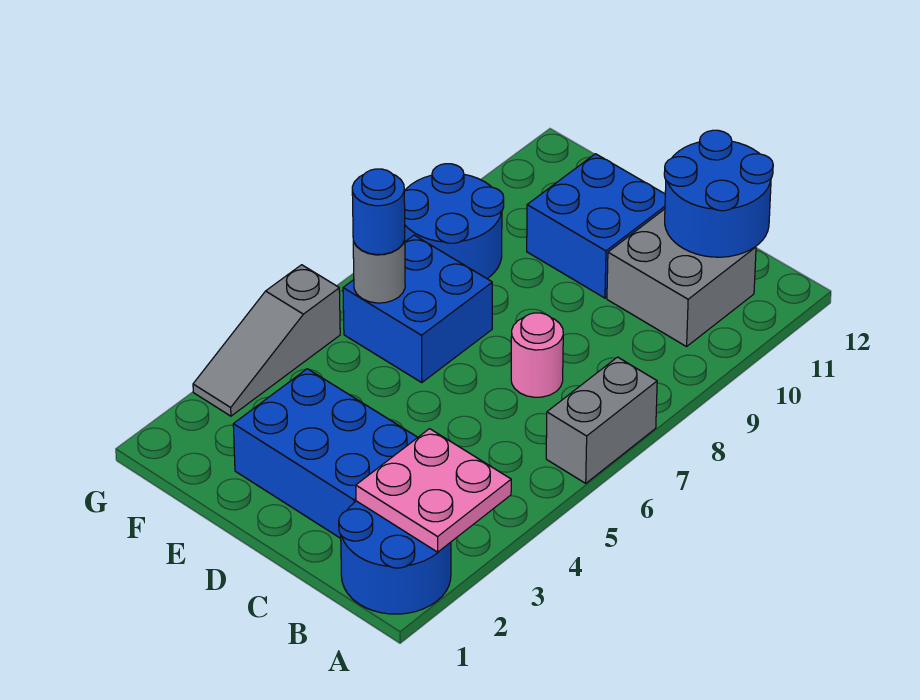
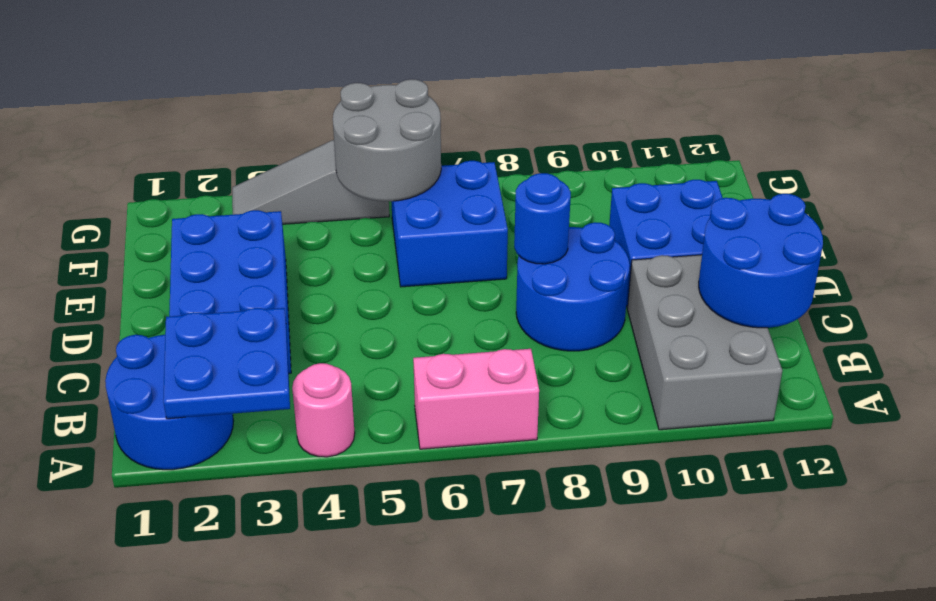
pink plate A2:B3 level 2 -> blue plate A2:B3 level 2
grey brick A6:A7 level 1 -> pink brick A6:A7 level 1
grey brick B10:C11 level 1 -> grey brick A10:C11 level 1
pink round brick C7 level 1 -> pink round brick A4 level 1
grey round brick F6 level 2 -> grey round brick F5:G6 level 2
blue round brick F6 level 3 -> blue round brick D8 level 2
blue round brick F8:G9 level 1 -> blue round brick C8:D9 level 1

